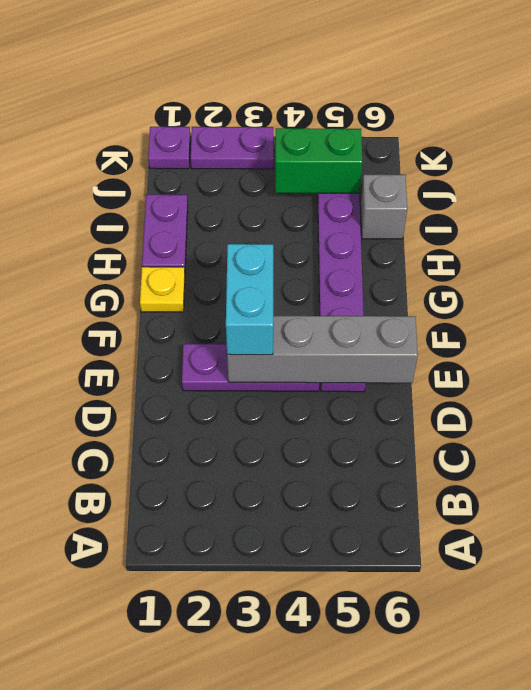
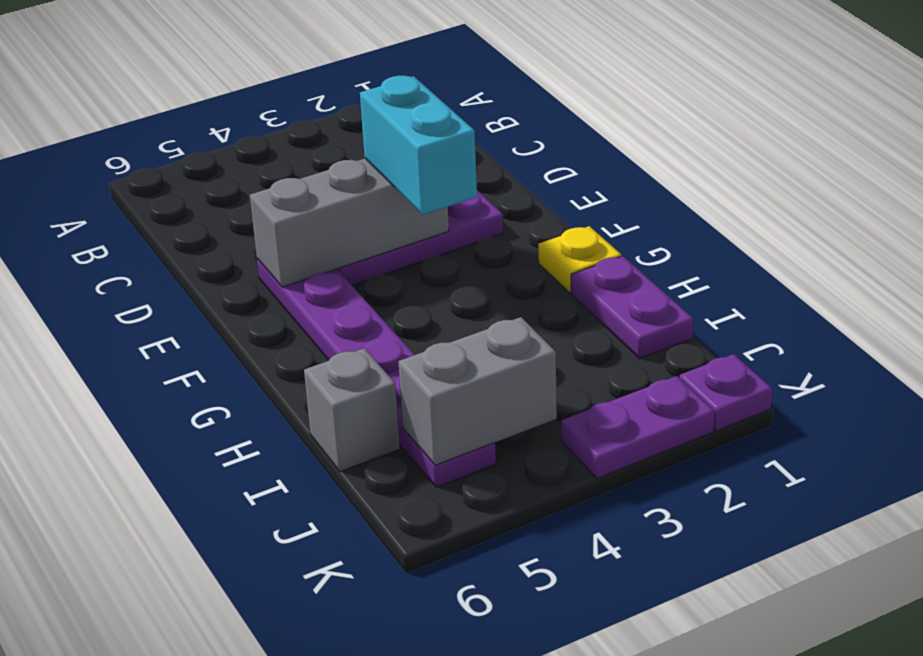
grey brick E3:E6 level 2 -> grey brick E3:E5 level 2
green brick J4:J5 level 2 -> grey brick J4:J5 level 2

